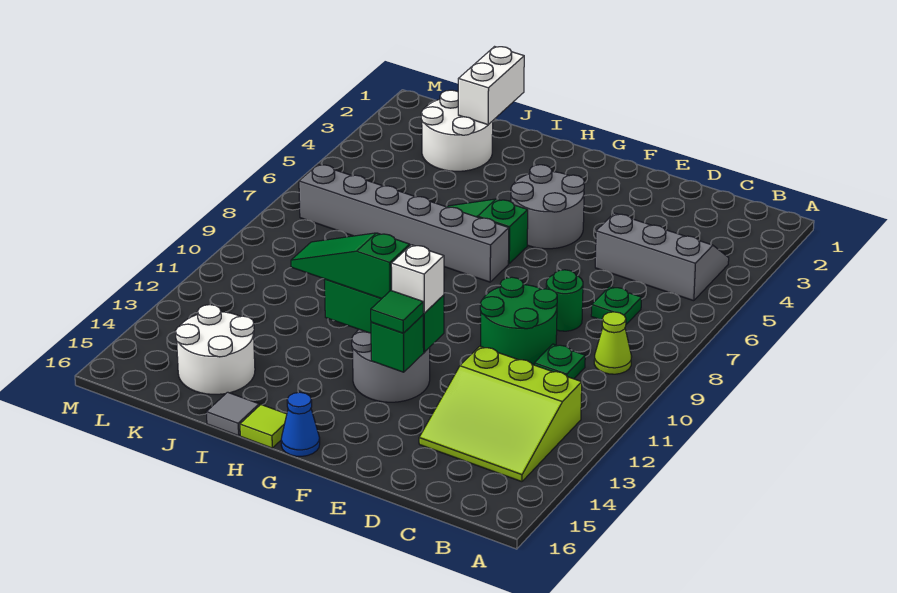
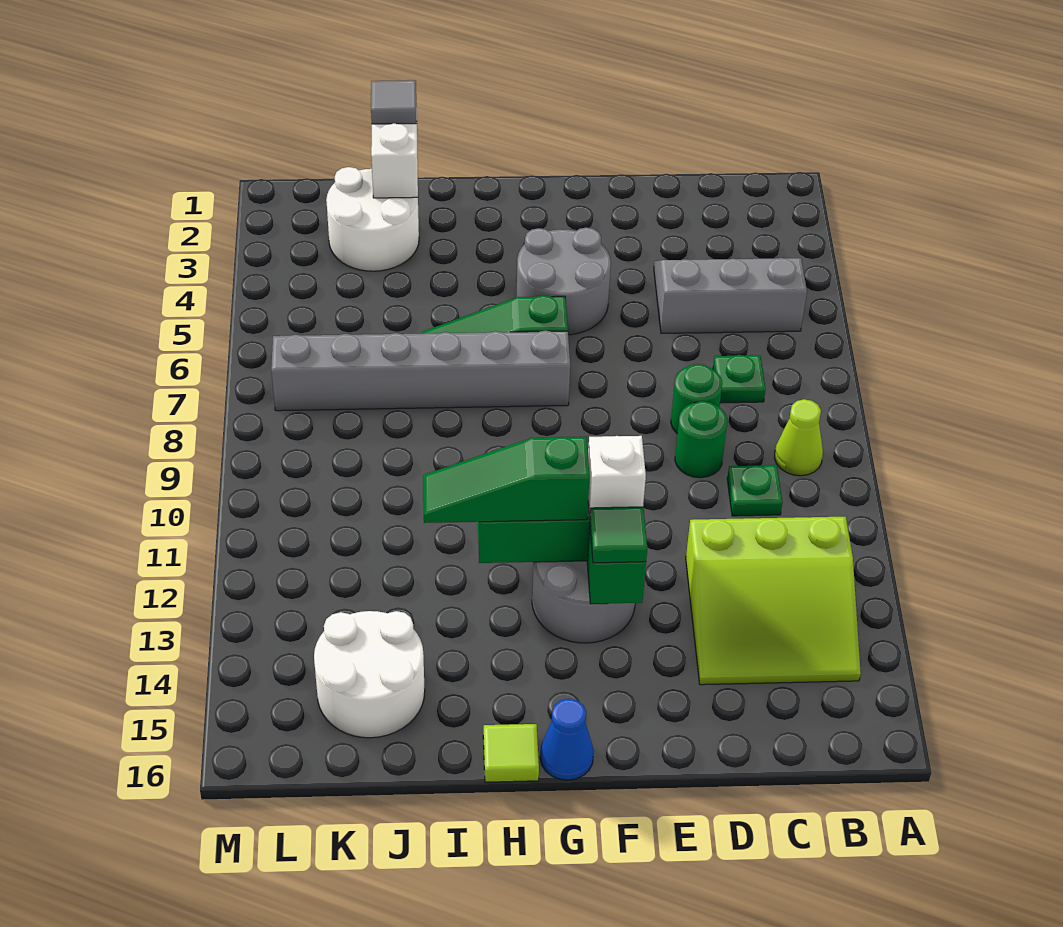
green round brick D9:E10 level 1 -> green round brick D9 level 1
grey tile I16 level 1 -> grey tile J1 level 3

